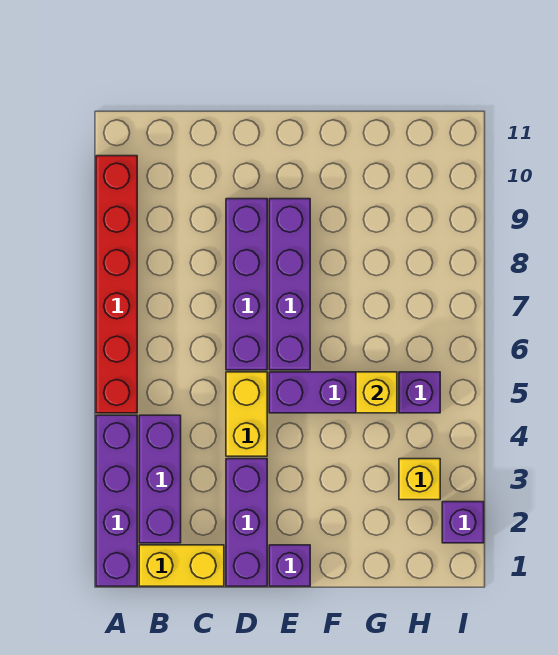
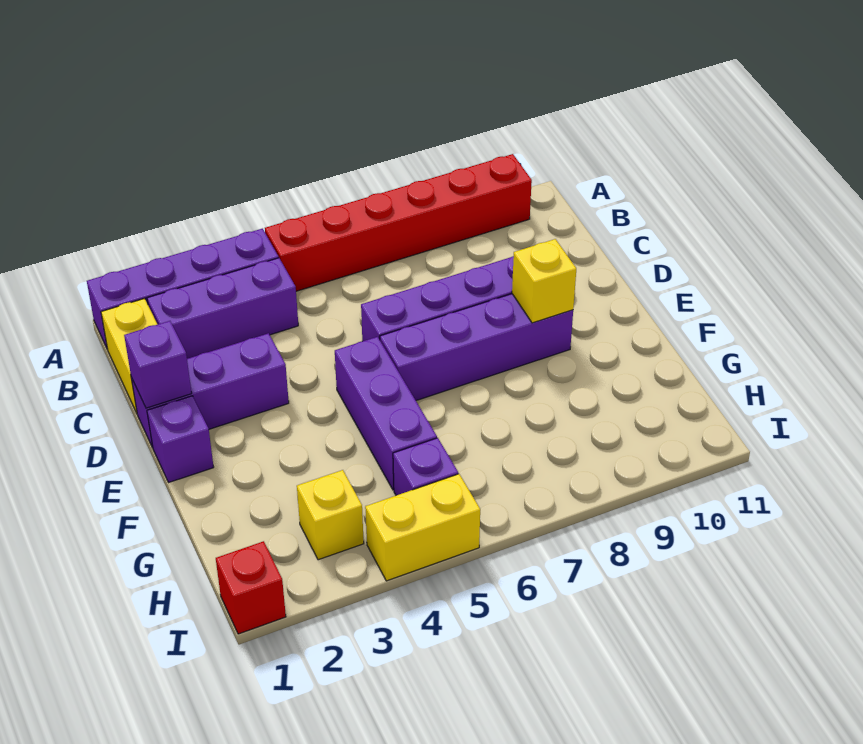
yellow brick D4:D5 level 1 -> yellow brick I4:I5 level 1
yellow brick G5 level 2 -> yellow brick E9 level 2
none -> red brick I1 level 1
purple brick I2 level 1 -> purple brick D1 level 2

